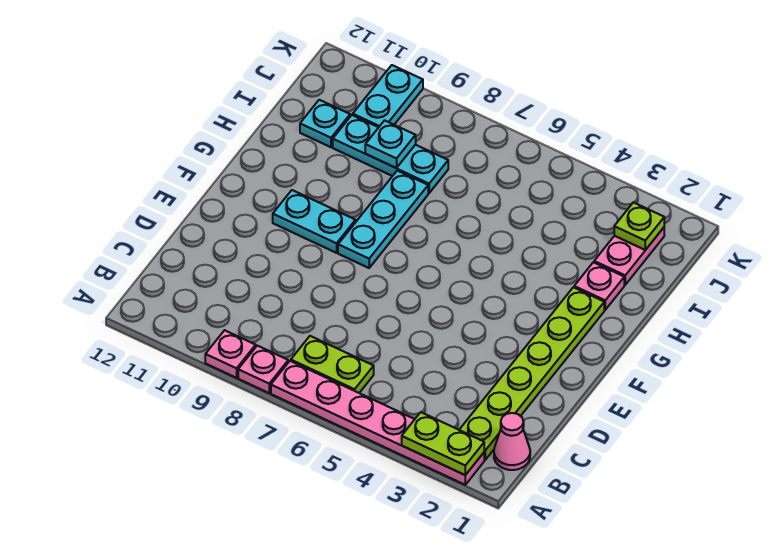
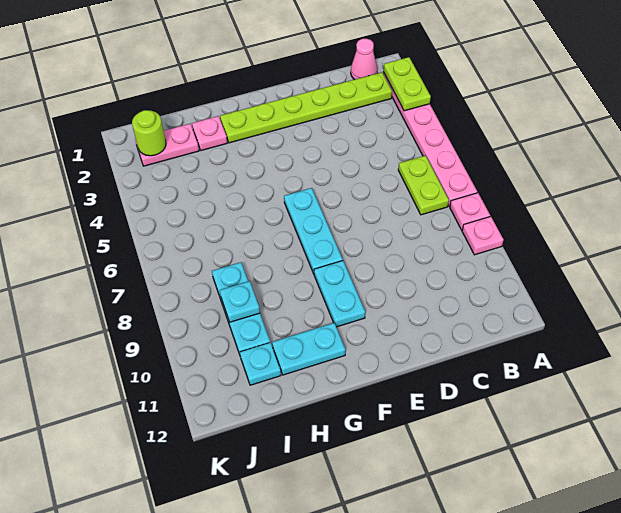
cyan plate F8:H8 level 1 -> cyan plate F6:F8 level 1
lime plate J2 level 2 -> lime round brick J2 level 2
cyan plate J10:K10 level 1 -> cyan plate G11:H11 level 1

